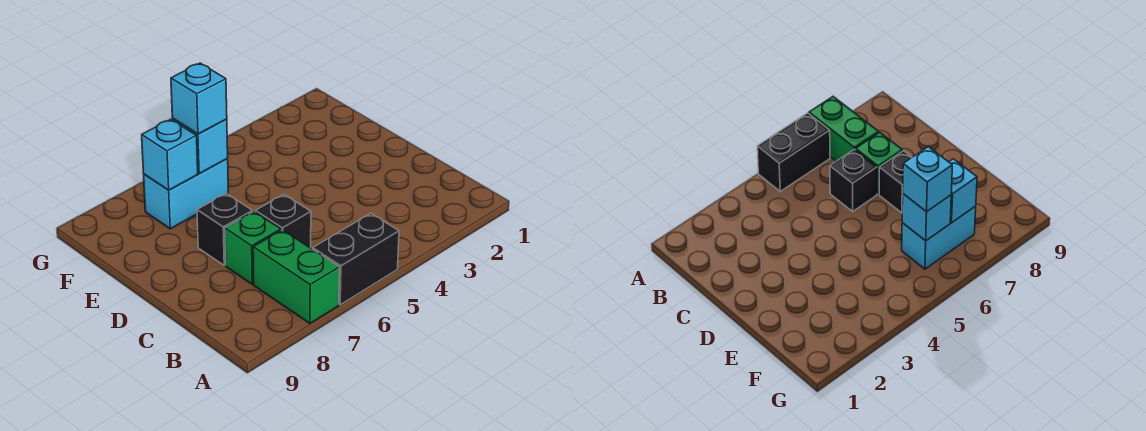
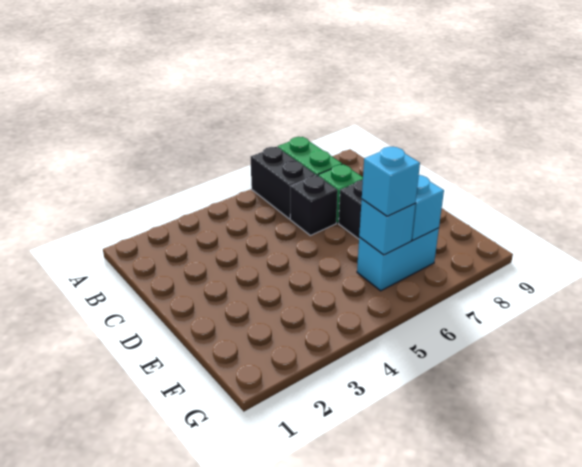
black brick A5:A6 level 1 -> black brick A6:B6 level 1

